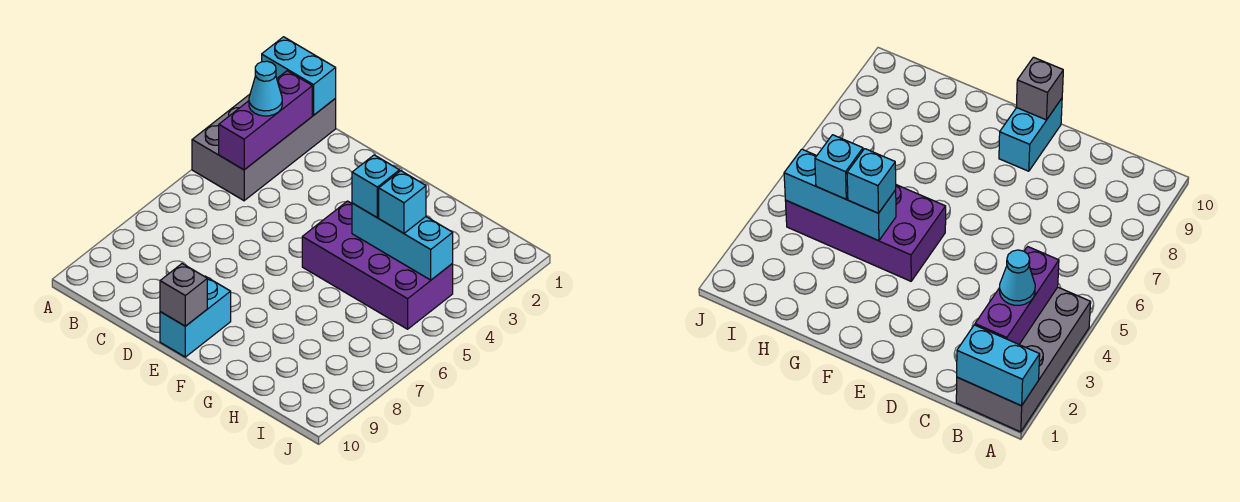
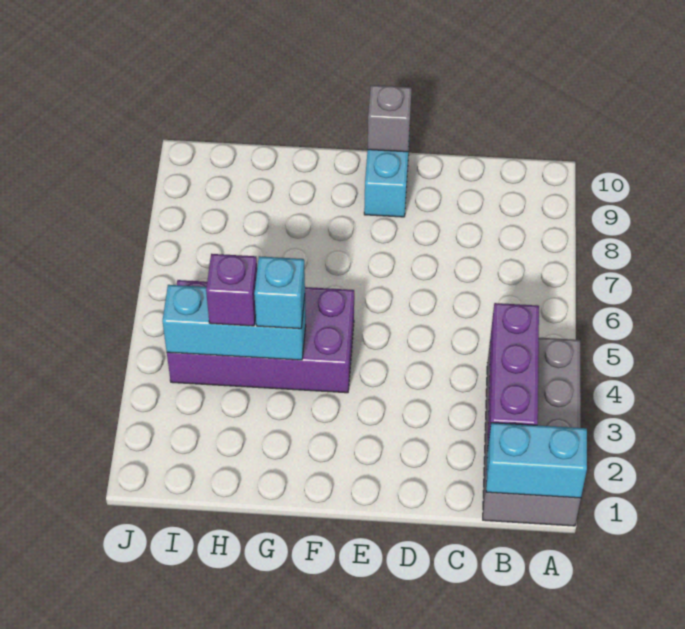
cyan cone B3 level 3 -> none
cyan brick H4 level 3 -> purple brick H4 level 3

